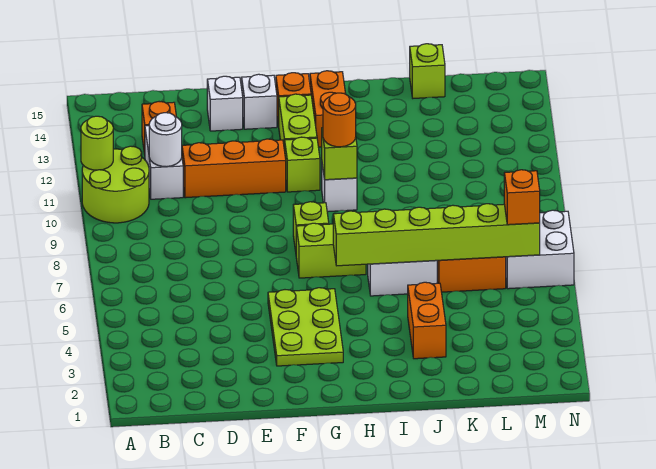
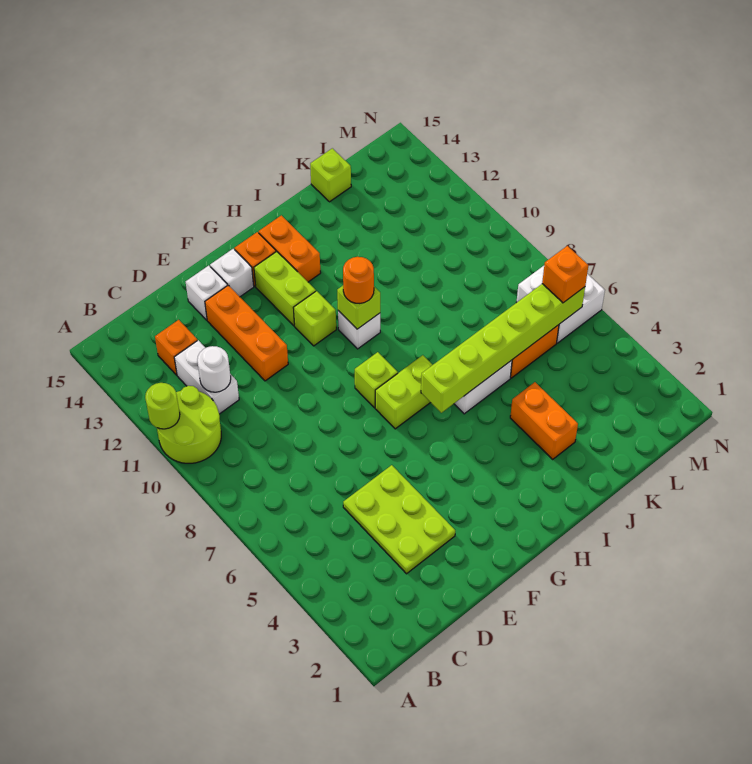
orange brick D11:F11 level 1 -> orange brick E11:E13 level 1
lime plate F3:G5 level 1 -> lime plate D3:E5 level 1

